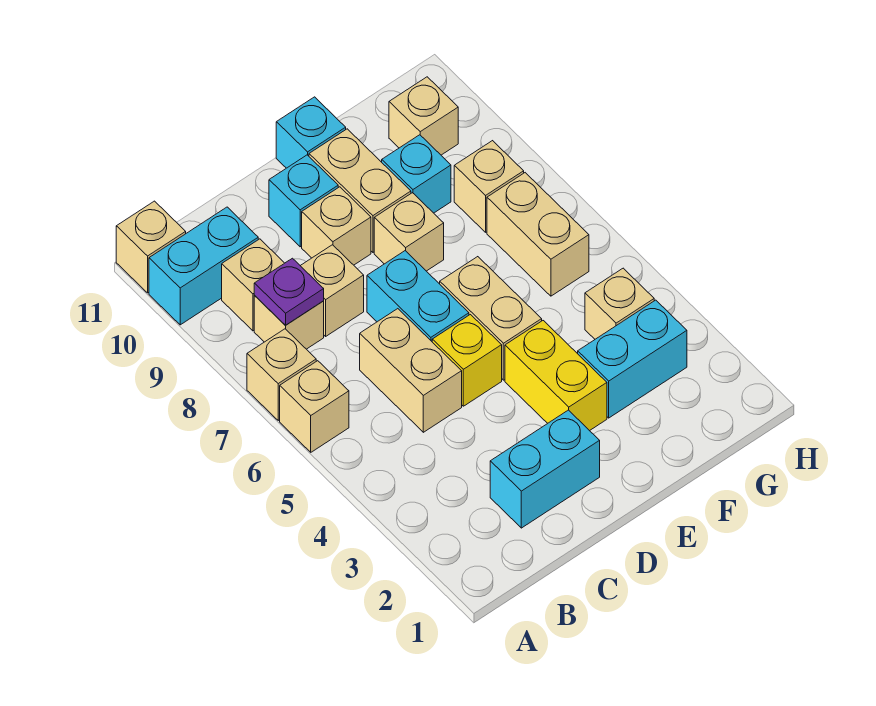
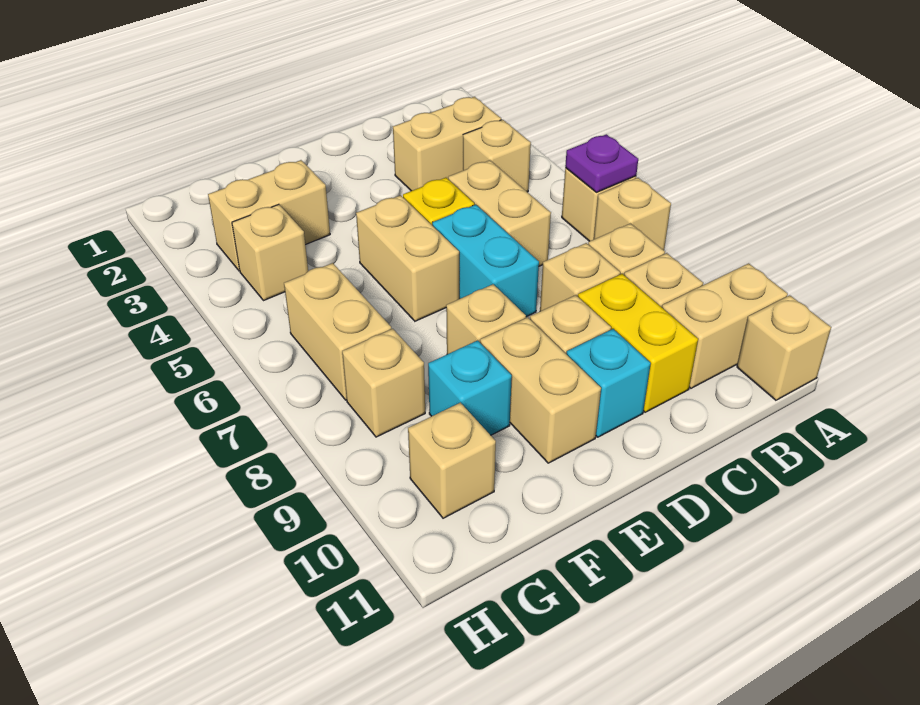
cyan brick A10:B10 level 1 -> tan brick A10:B10 level 1
none -> tan brick B3:C3 level 1
none -> tan brick B4 level 1
purple plate B8 level 2 -> purple plate A6 level 2
cyan brick C2:D2 level 1 -> none
yellow brick E3:E4 level 1 -> yellow brick C9:C10 level 1
cyan brick E11 level 1 -> none
cyan brick F3:G3 level 1 -> tan brick F3:G3 level 1

